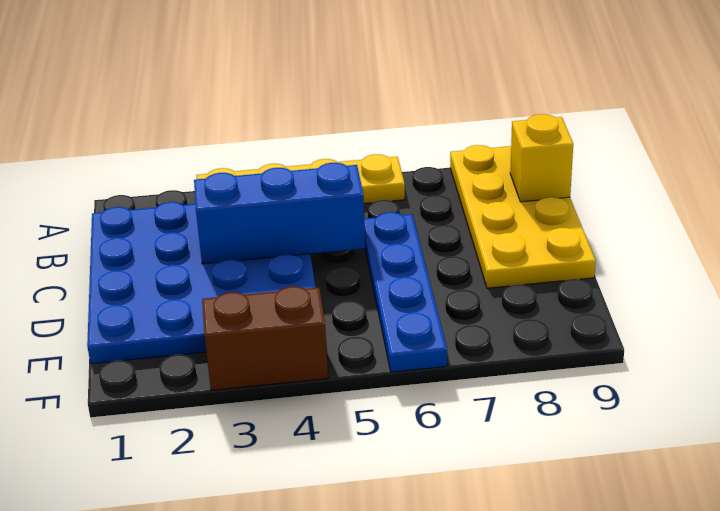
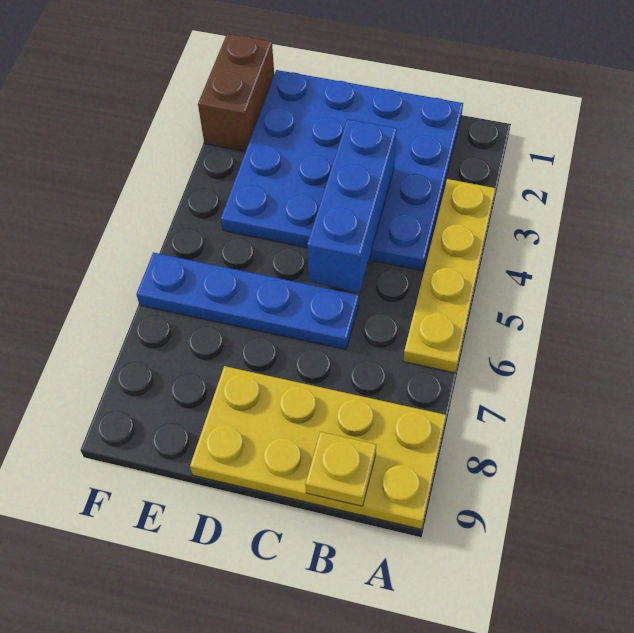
yellow brick B9 level 2 -> yellow plate B9 level 2
brown brick F3:F4 level 1 -> brown brick F1:F2 level 1

